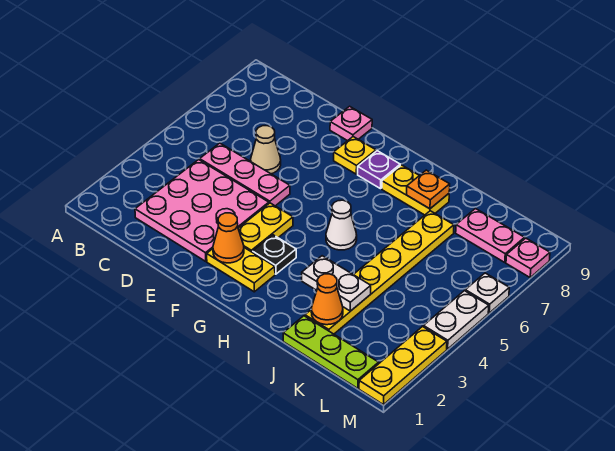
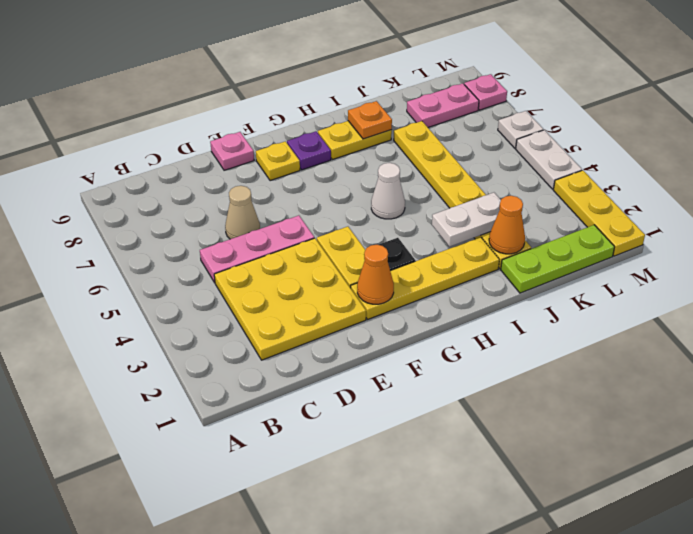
pink plate C2:E4 level 1 -> yellow plate C2:E4 level 1
yellow plate F2:G2 level 1 -> yellow plate F2:I2 level 1

